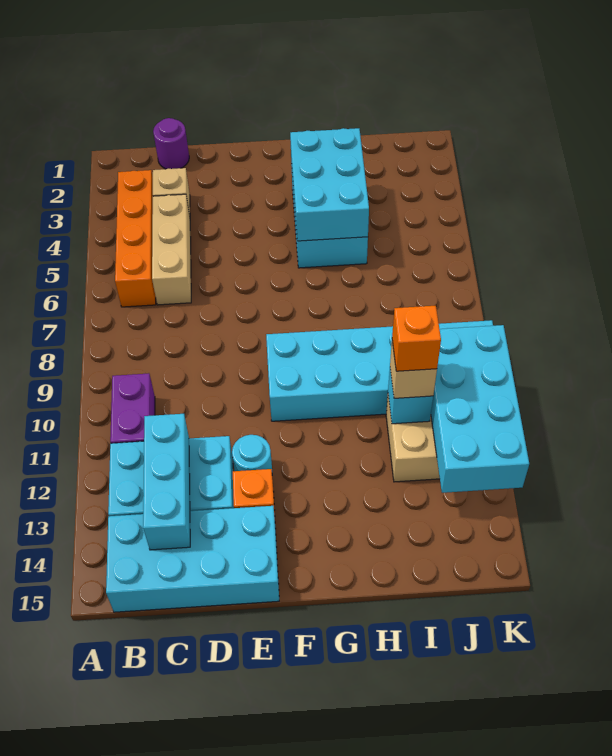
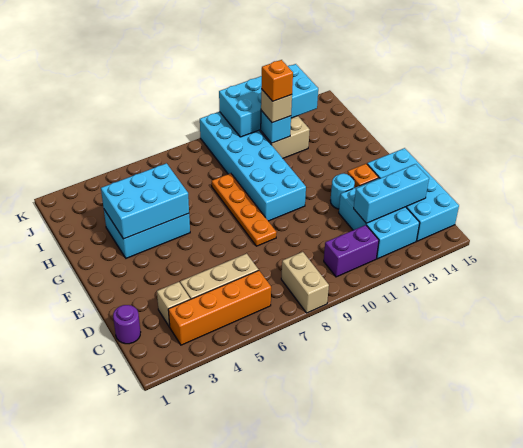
none -> tan brick A8:B8 level 1
none -> orange plate E8:H8 level 1

